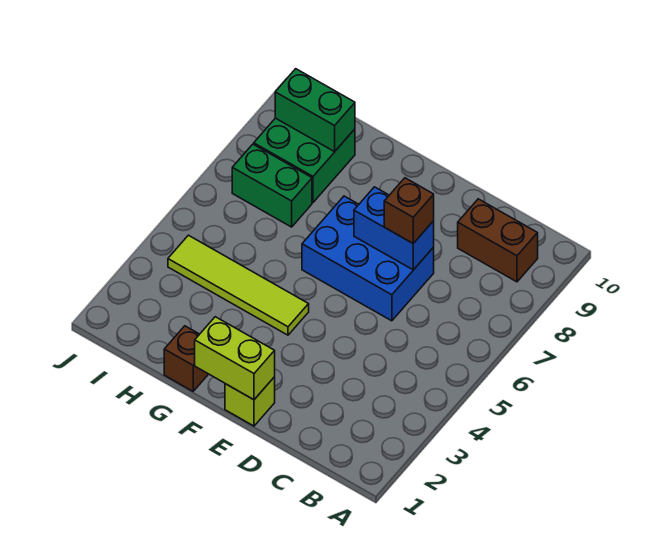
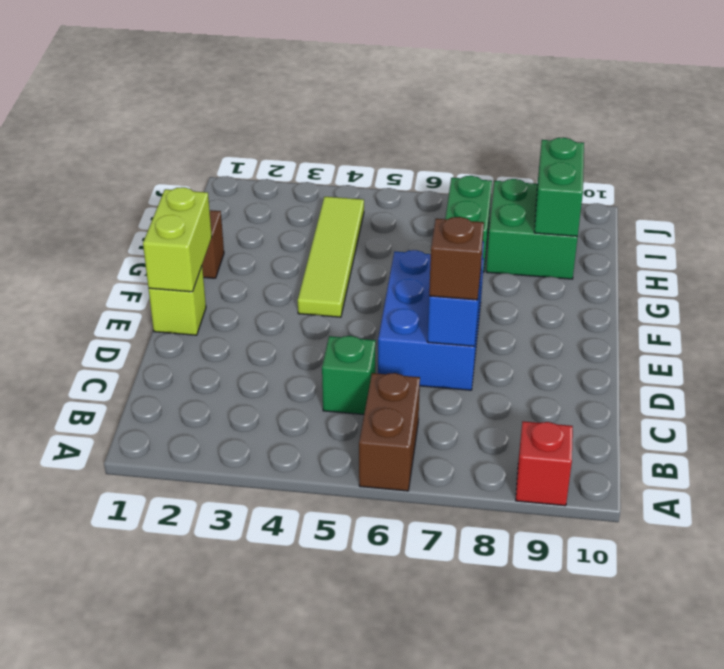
none -> red brick A9 level 1
brown brick B9:C9 level 1 -> brown brick A6:B6 level 1
none -> green brick C5 level 1

